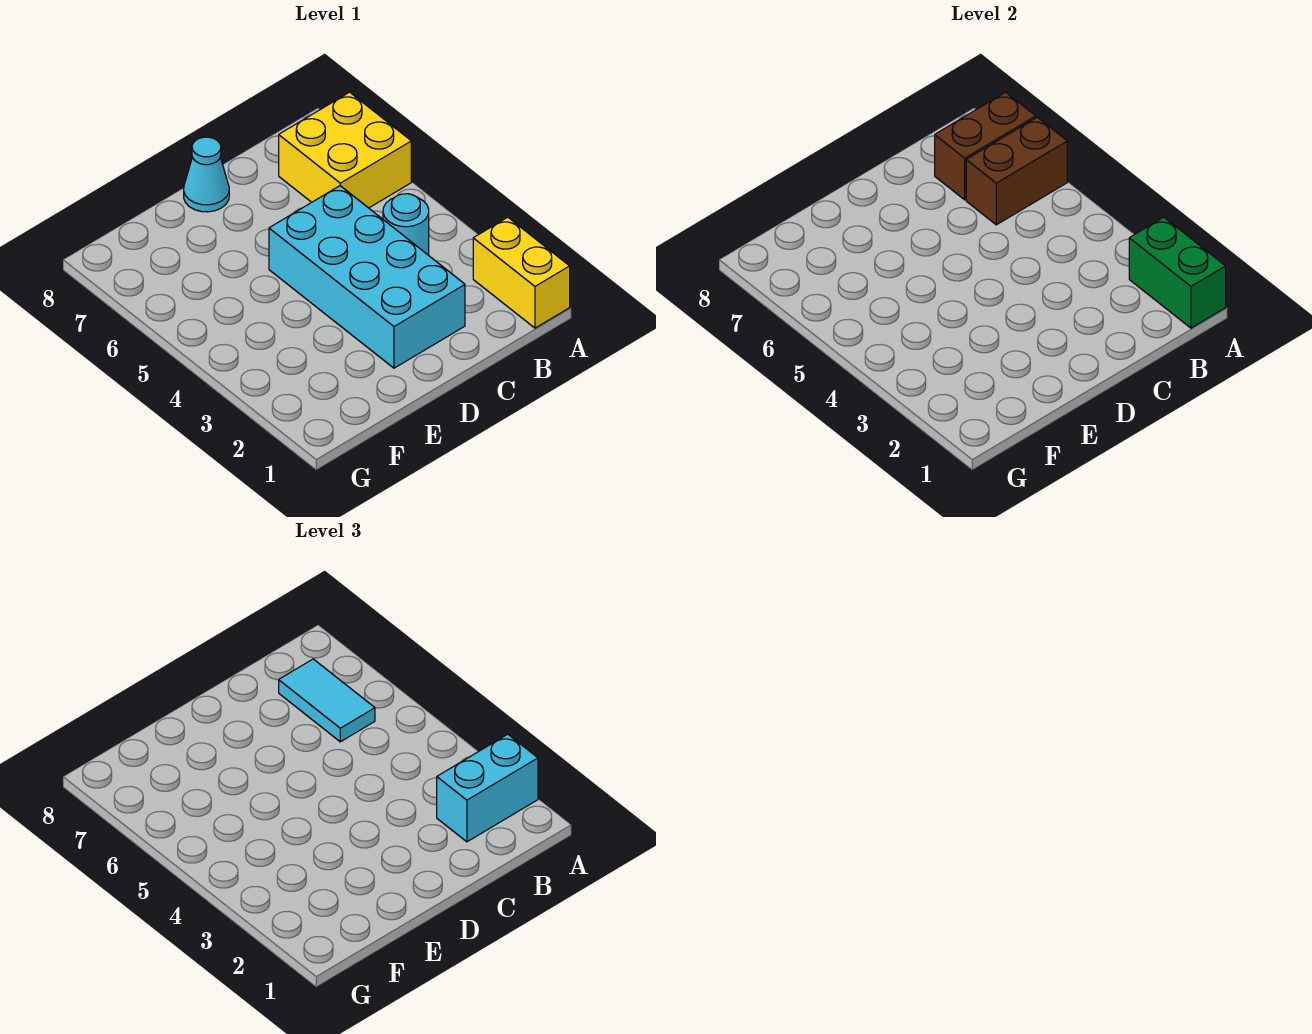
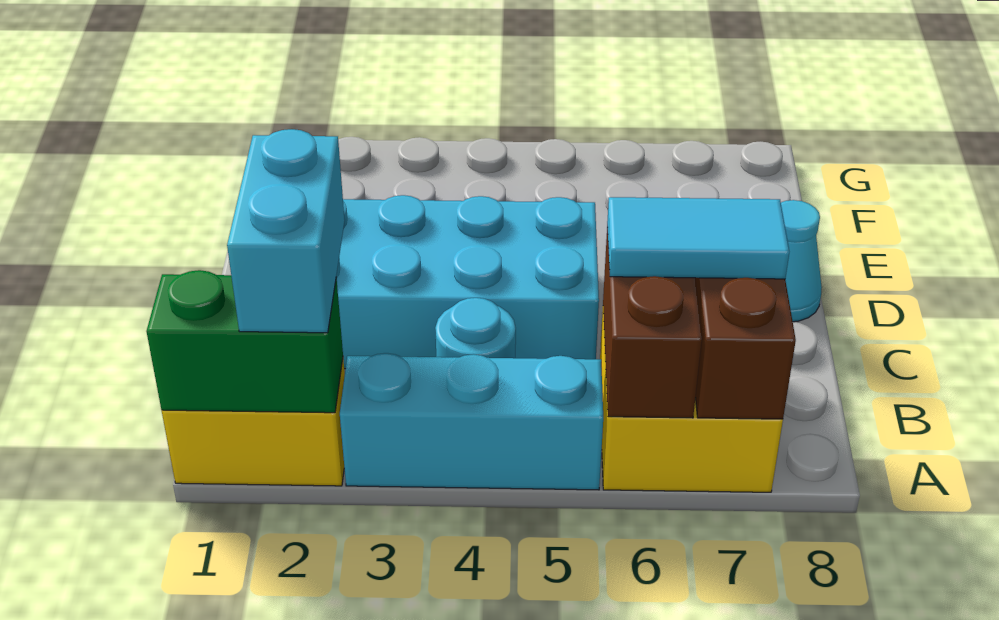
none -> cyan brick A3:A5 level 1

